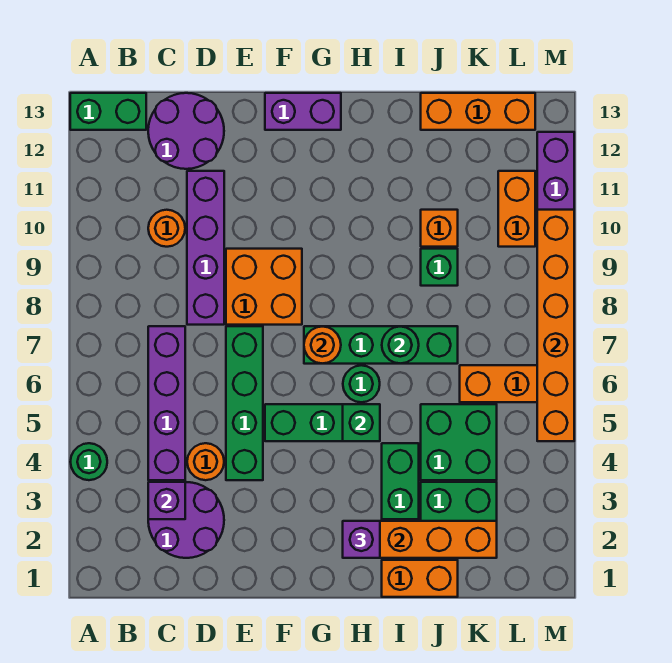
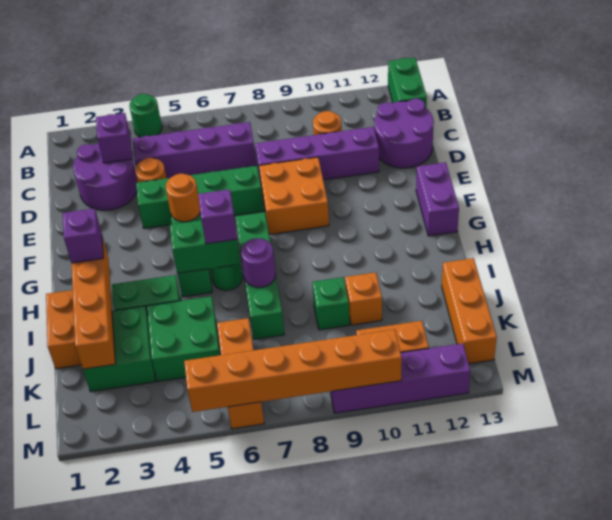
orange round brick G7 level 2 -> orange round brick F5 level 2
green brick H5 level 2 -> green brick H5:H6 level 2
none -> purple brick H6 level 3
green round brick I7 level 2 -> purple round brick I7 level 2

